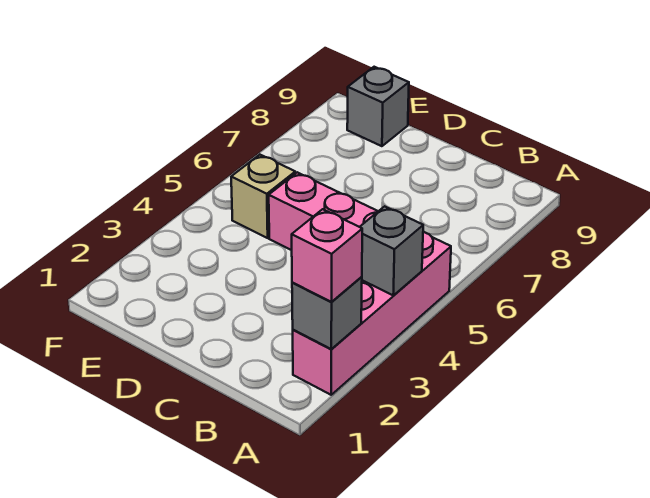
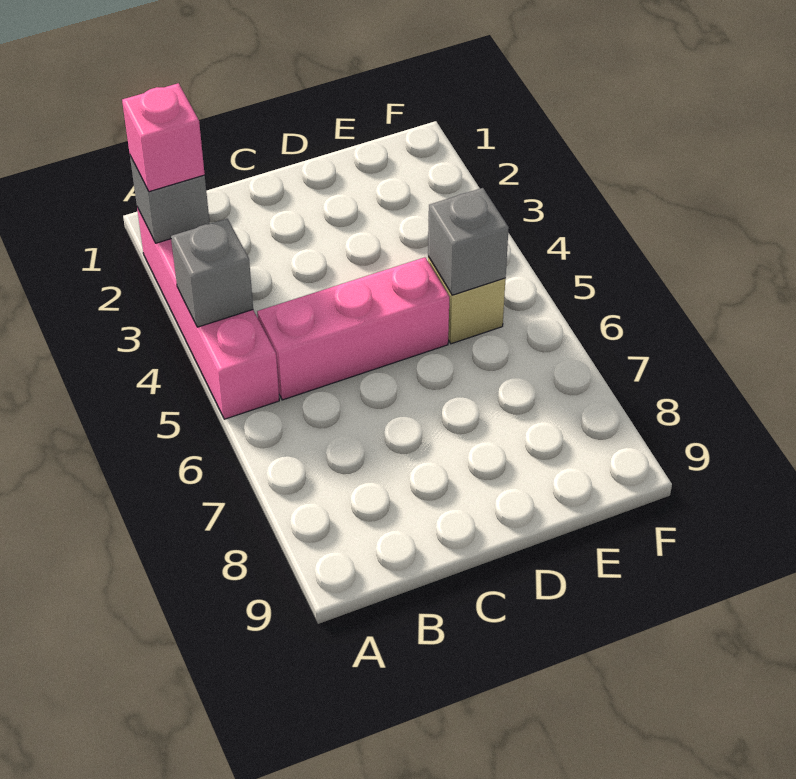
grey brick E9 level 1 -> grey brick E5 level 2

